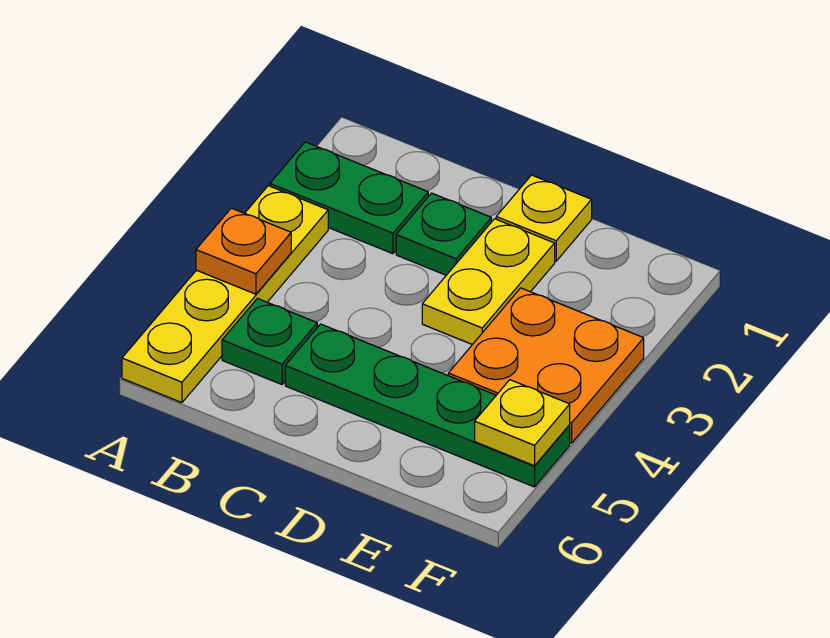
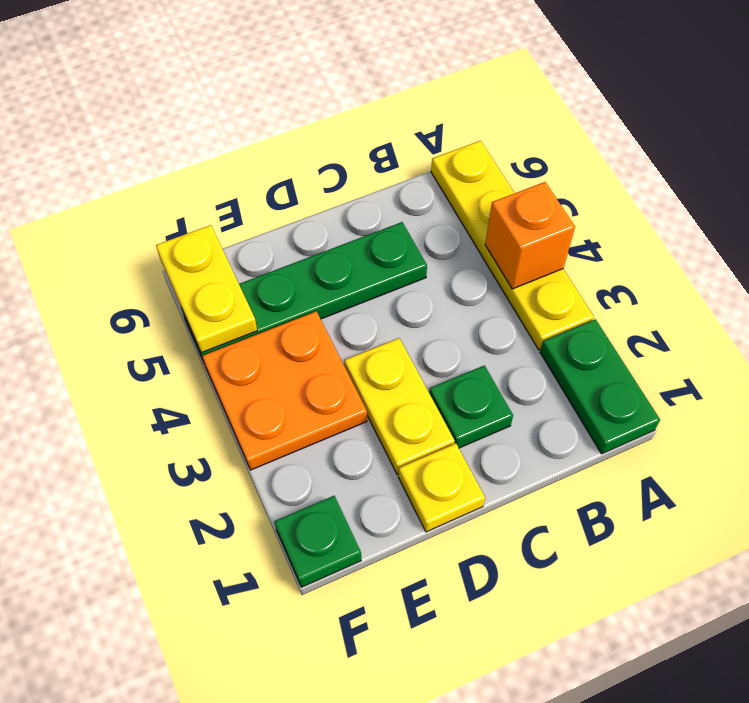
green plate A2:B2 level 1 -> green plate A1:A2 level 1
orange plate A4 level 2 -> orange brick A4 level 2
green plate B5 level 1 -> green plate F1 level 1
yellow plate F5 level 2 -> yellow plate F5:F6 level 2

